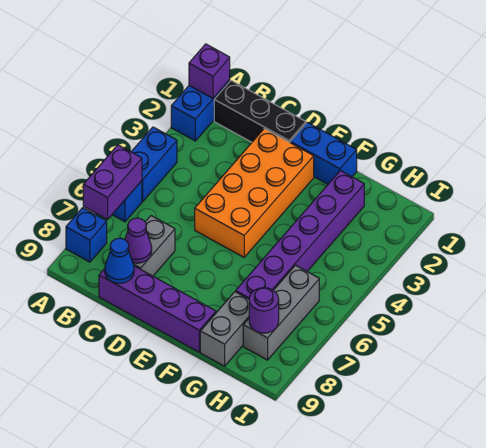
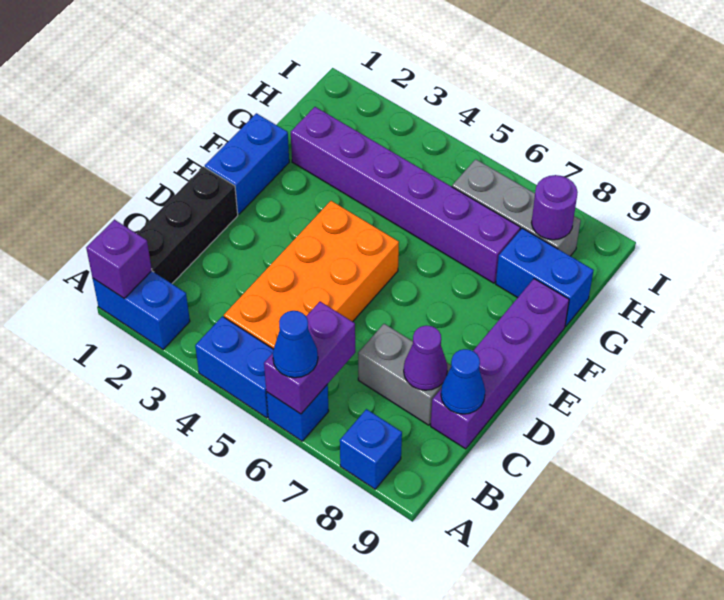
purple brick A6:A7 level 2 -> purple brick A6:B6 level 2
none -> blue cone A6 level 3
orange brick D2:E5 level 1 -> orange brick B4:E5 level 1
grey brick G8:G9 level 1 -> blue brick G8:G9 level 1

